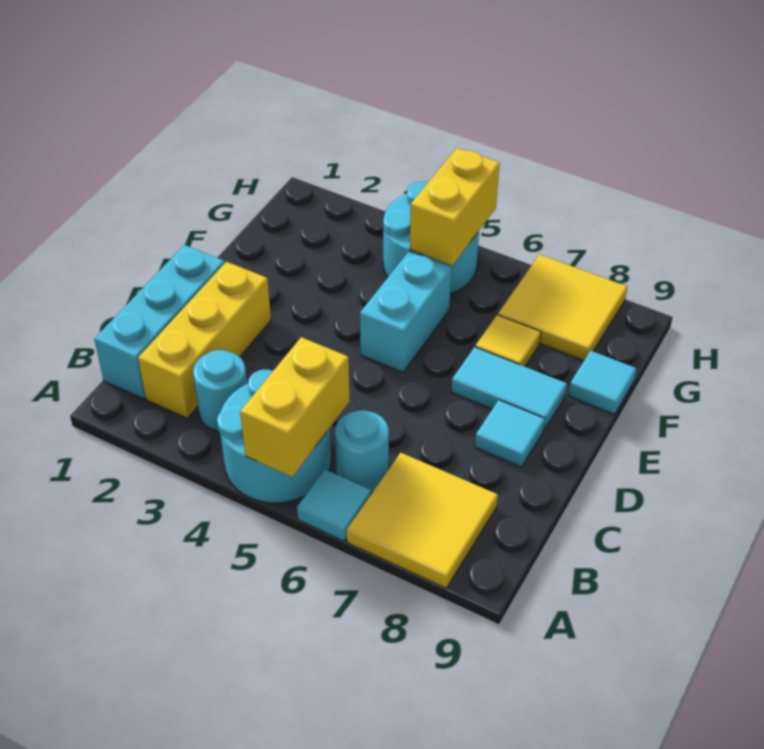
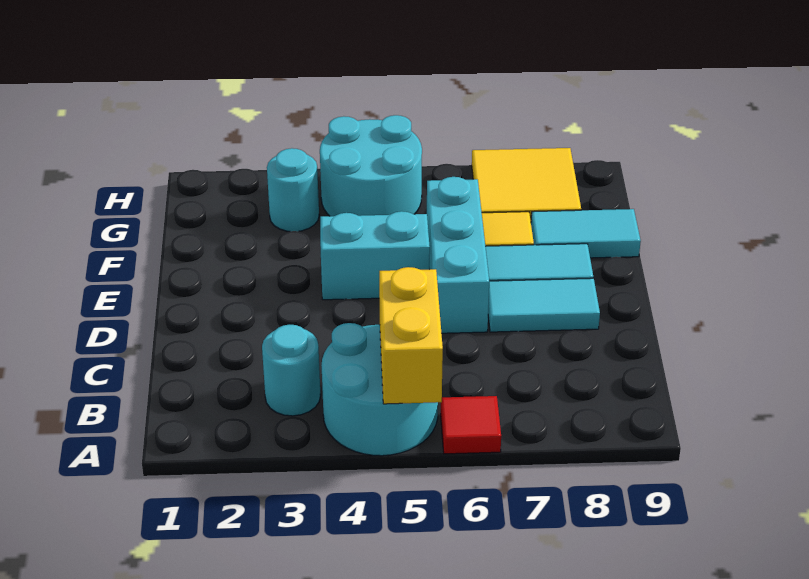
cyan tile A6 level 1 -> red tile A6 level 1
yellow tile A7:B8 level 1 -> none
cyan brick B1:D1 level 1 -> cyan brick D6:F6 level 1
yellow brick B2:D2 level 1 -> none
cyan round brick B6 level 1 -> cyan round brick G3 level 1
cyan tile D8 level 1 -> cyan tile D7:D8 level 1
cyan brick E5:F5 level 1 -> cyan brick E4:E5 level 1
cyan tile F9 level 1 -> cyan tile F8:F9 level 1
yellow brick G5:H5 level 2 -> none

